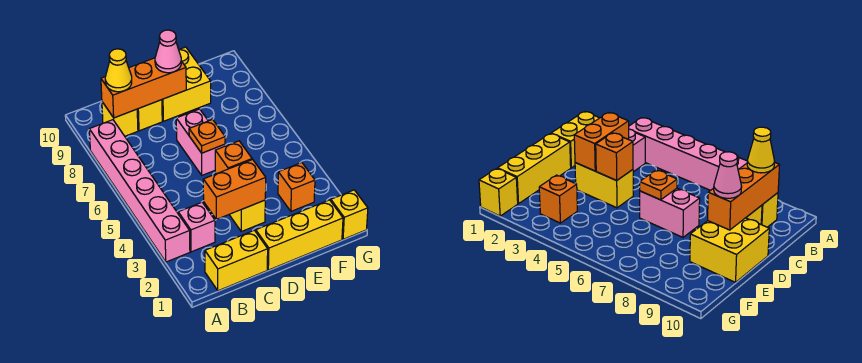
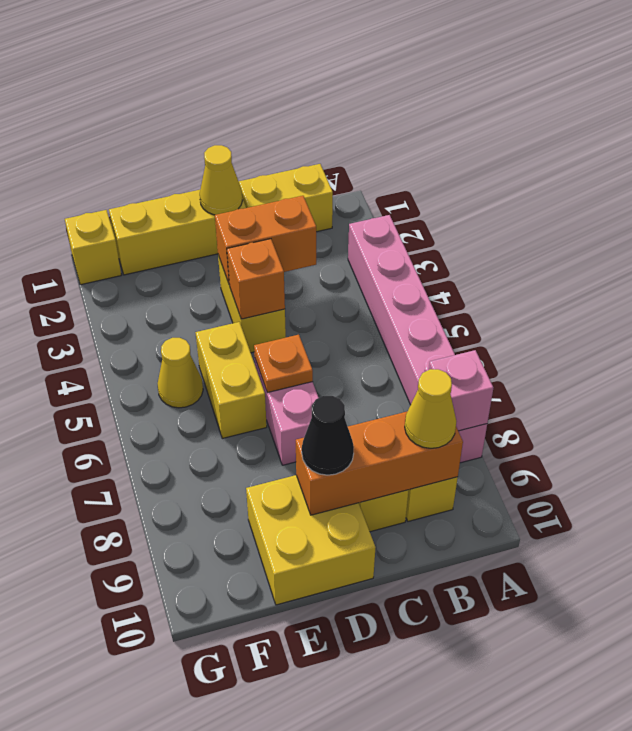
pink brick B3 level 1 -> pink brick A8 level 2
none -> yellow cone D1 level 2
pink cone D9 level 3 -> black cone D9 level 3
none -> yellow brick E5:E6 level 1
orange brick F3 level 1 -> none
none -> yellow cone F5 level 1

